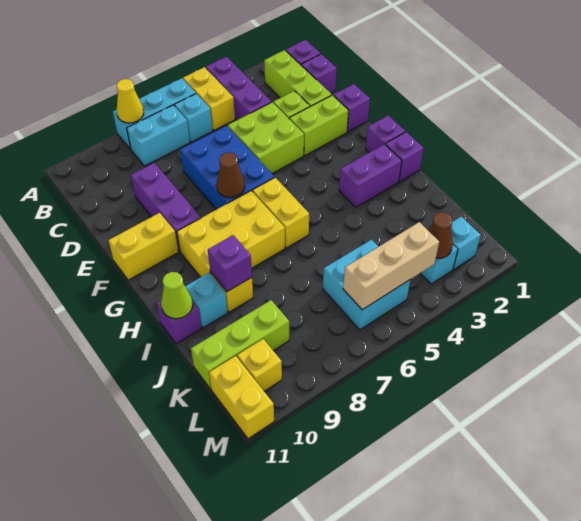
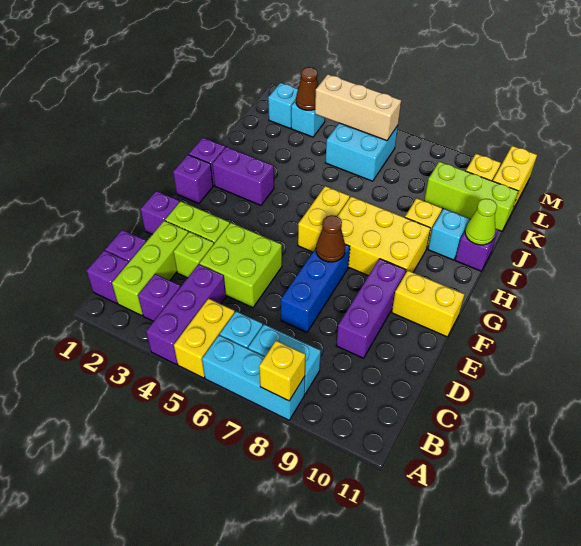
yellow cone A8 level 2 -> yellow brick A8 level 2
blue brick D6:F7 level 1 -> blue brick D7:F7 level 1
purple brick I9 level 2 -> purple brick B3 level 1

